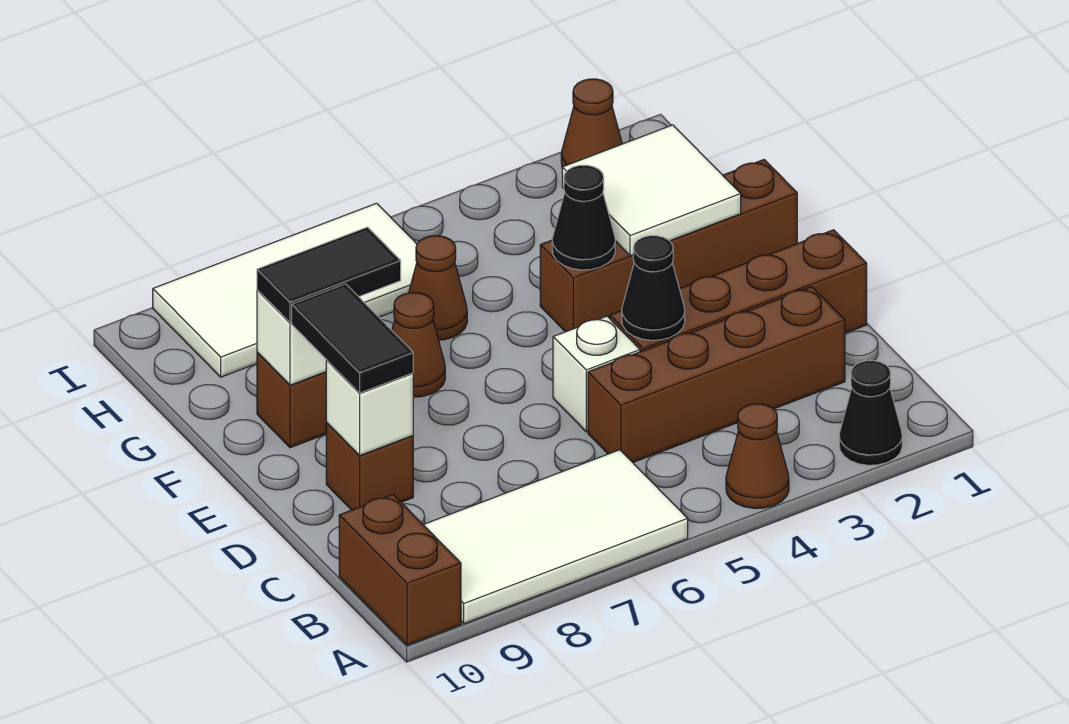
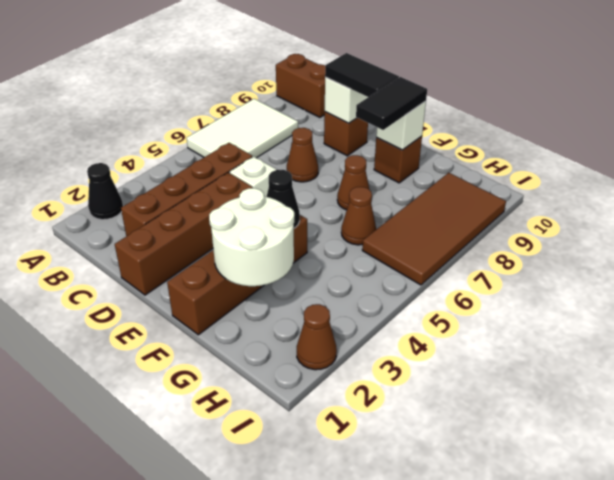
brown cone A4 level 1 -> brown cone D7 level 1
white tile A6:B9 level 1 -> white tile A6:B8 level 1
black cone D4 level 2 -> none
white tile F2:G3 level 2 -> white round brick F2:G3 level 2
white tile H6:I9 level 1 -> brown tile H6:I9 level 1

